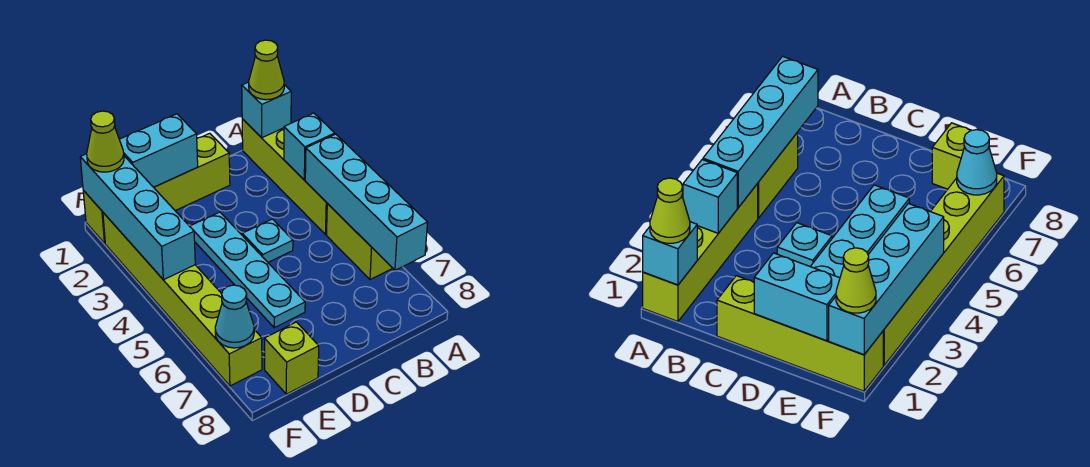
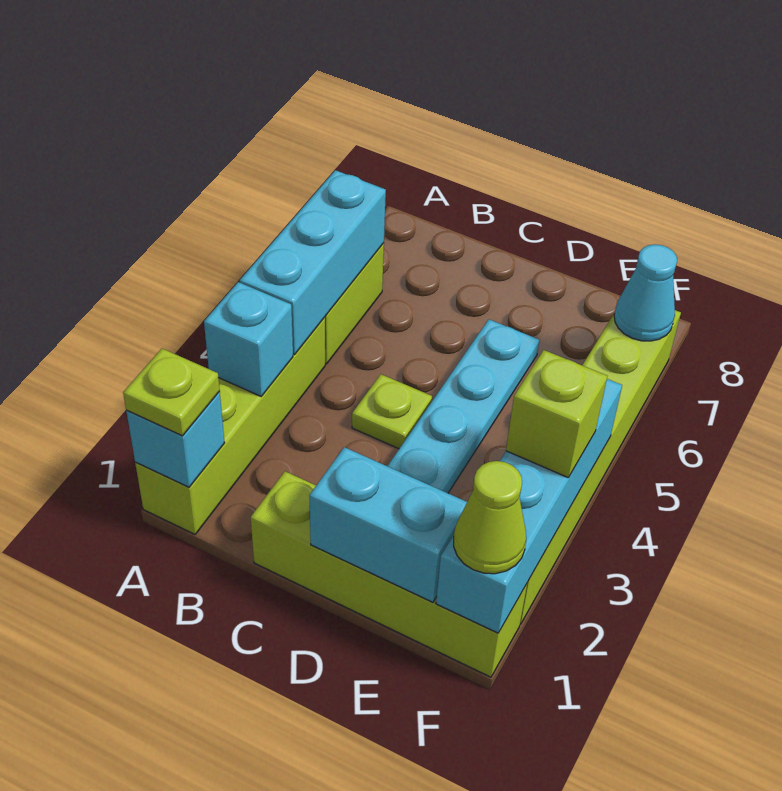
lime cone A1 level 3 -> lime plate A1 level 3
cyan brick A4:A7 level 2 -> cyan brick A4:A6 level 2
cyan plate C4 level 1 -> lime plate C4 level 1
lime brick E8 level 1 -> lime brick F3 level 3

